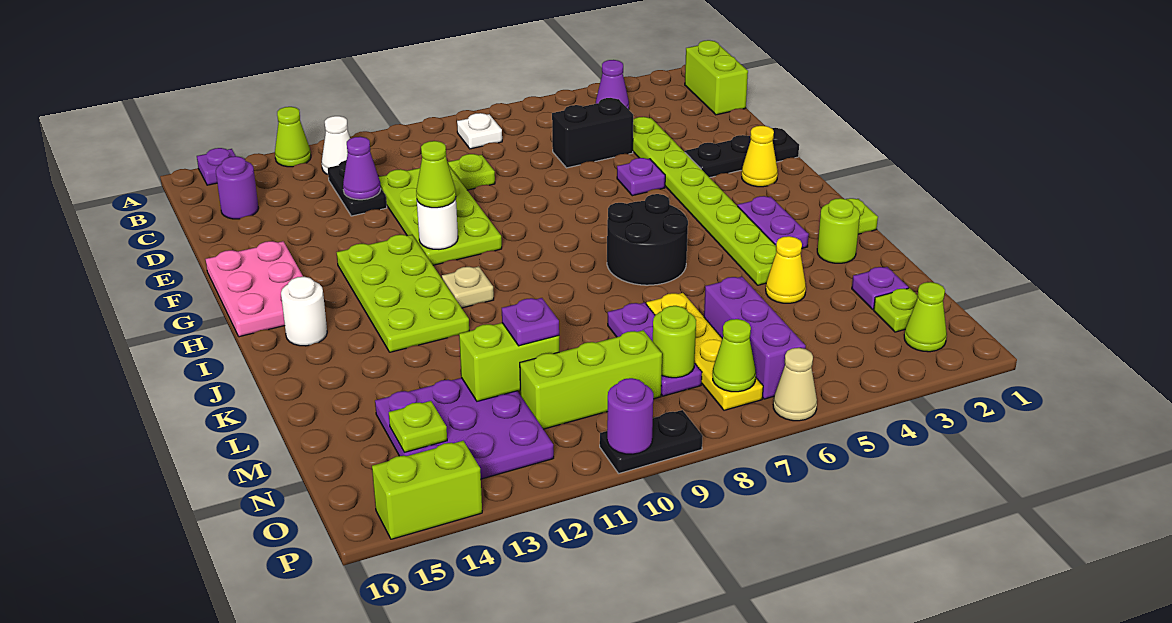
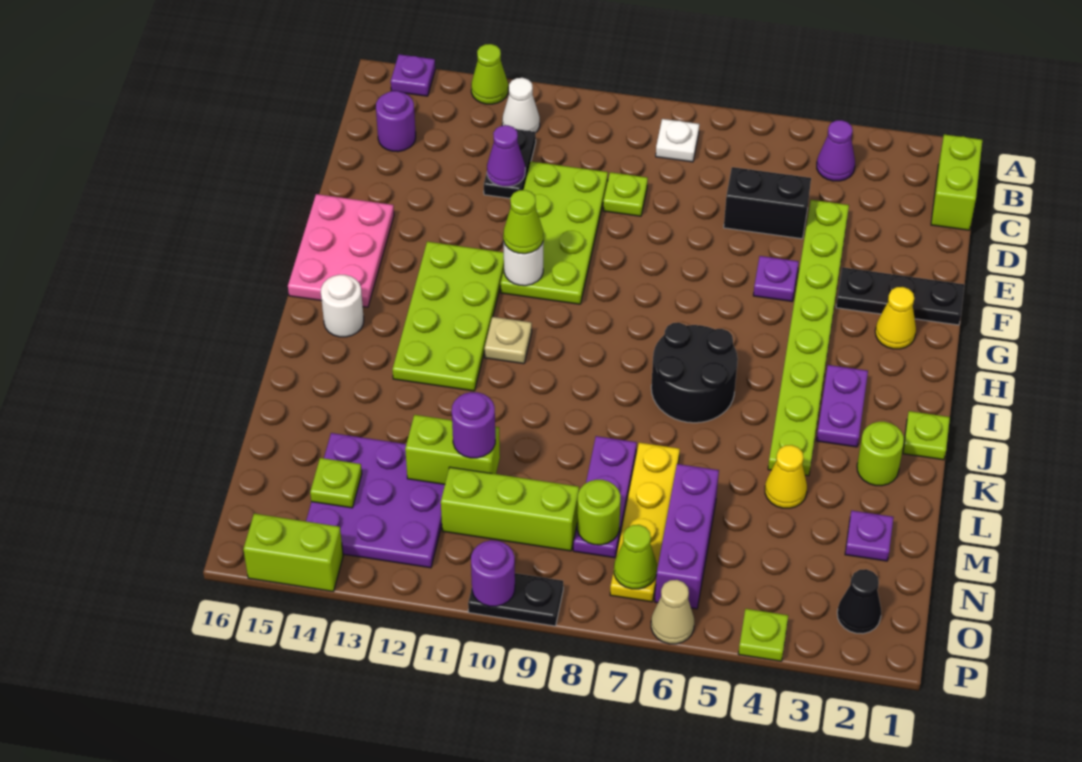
purple plate M11 level 3 -> purple round brick M11 level 3
lime plate N2 level 1 -> lime plate P4 level 1
lime cone O2 level 1 -> black cone O2 level 1

